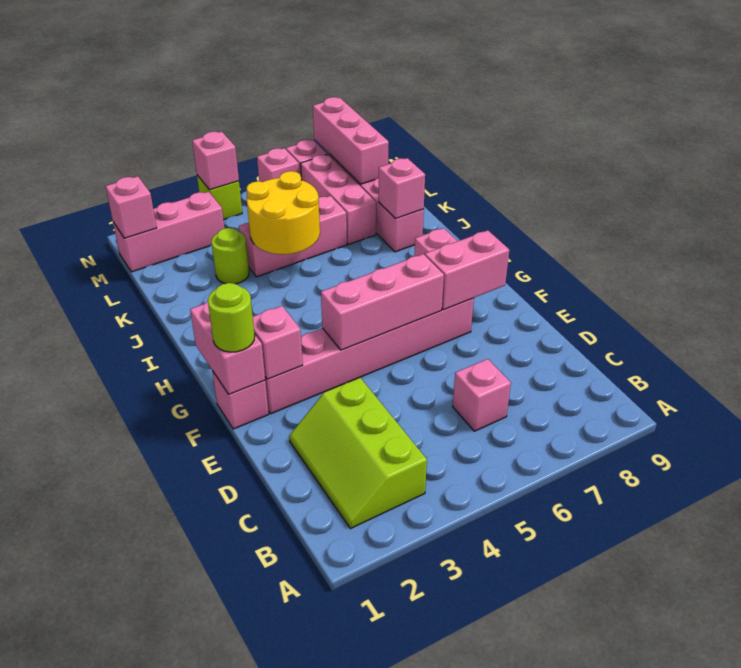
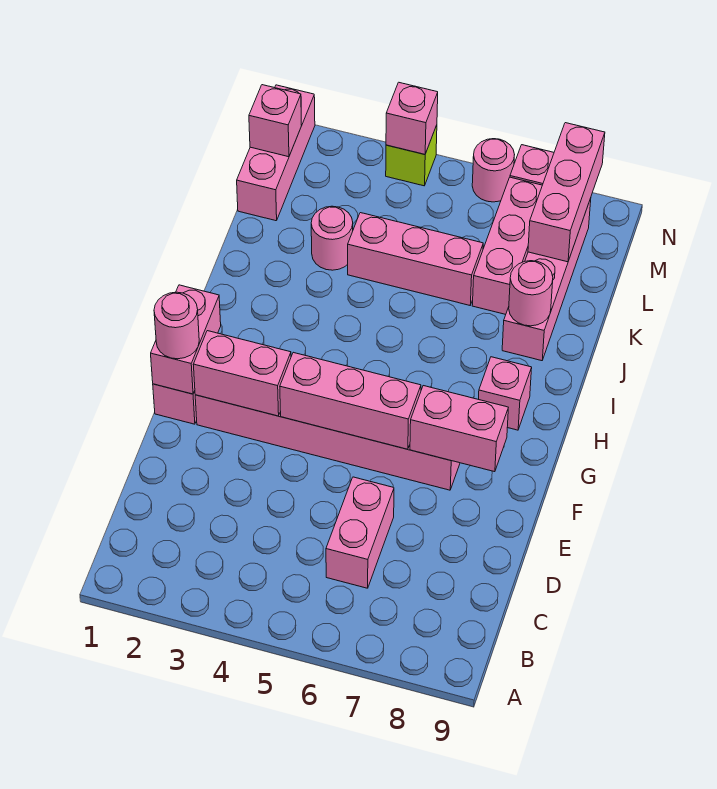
lime slope B2:D3 level 1 top 3 -> none
pink brick C6 level 1 -> pink brick C6:D6 level 1
lime round brick F1 level 3 -> pink round brick F1 level 3
pink brick F2 level 2 -> pink brick F2:F3 level 2
yellow round brick J4:K5 level 2 -> none
pink brick J8 level 2 -> pink round brick J8 level 2
lime round brick K3 level 1 -> pink round brick K3 level 1
pink brick M1:M3 level 1 -> pink brick L1:N1 level 1
pink brick N6 level 1 -> pink round brick N6 level 1

